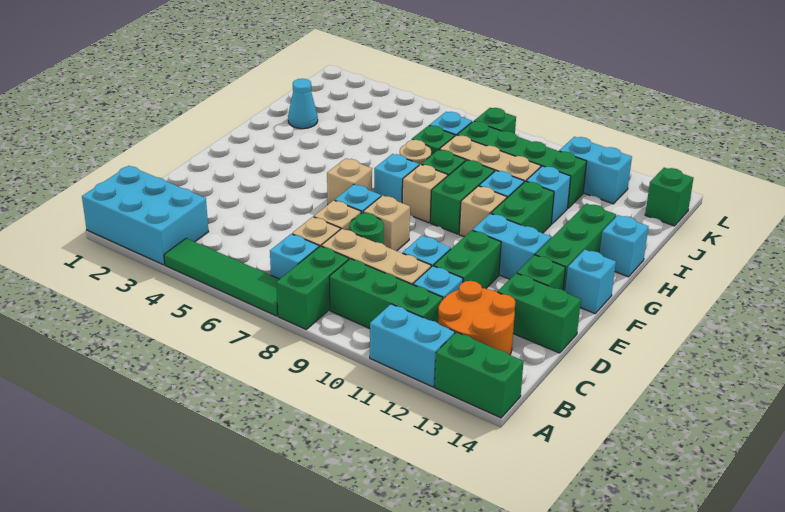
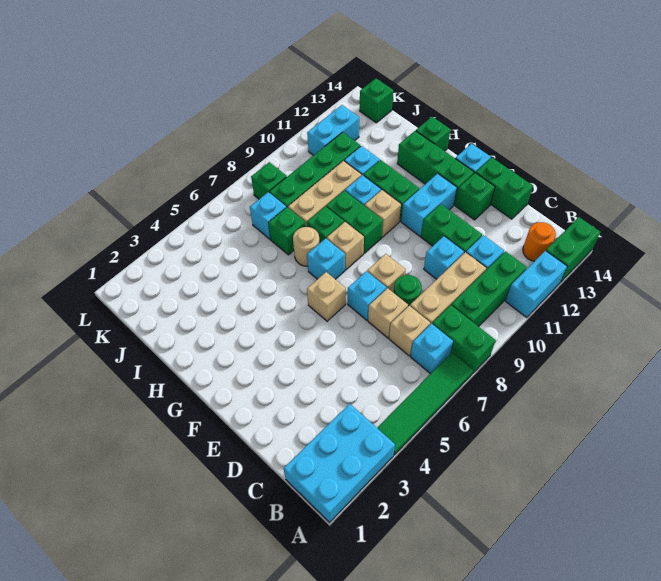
orange round brick B12:C13 level 1 -> orange round brick B13 level 1
green brick D13:D14 level 1 -> green brick D14:E14 level 1
cyan brick H14 level 1 -> green brick H14 level 1
cyan cone I2 level 1 -> none

